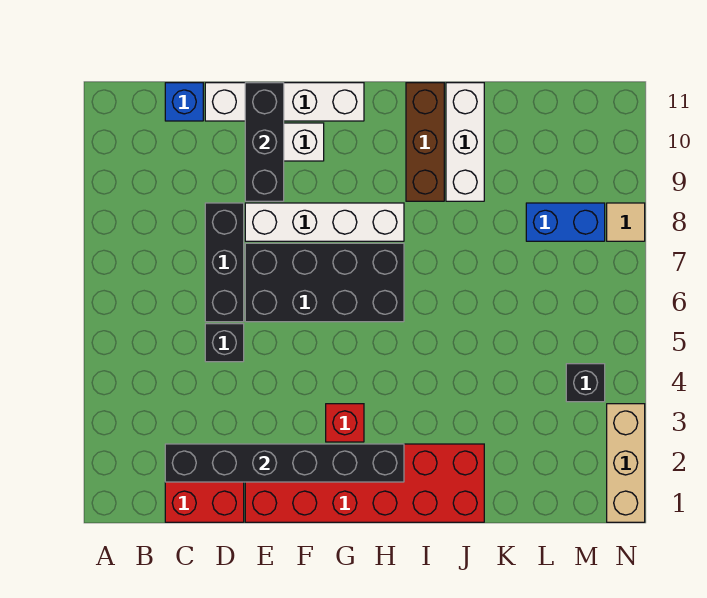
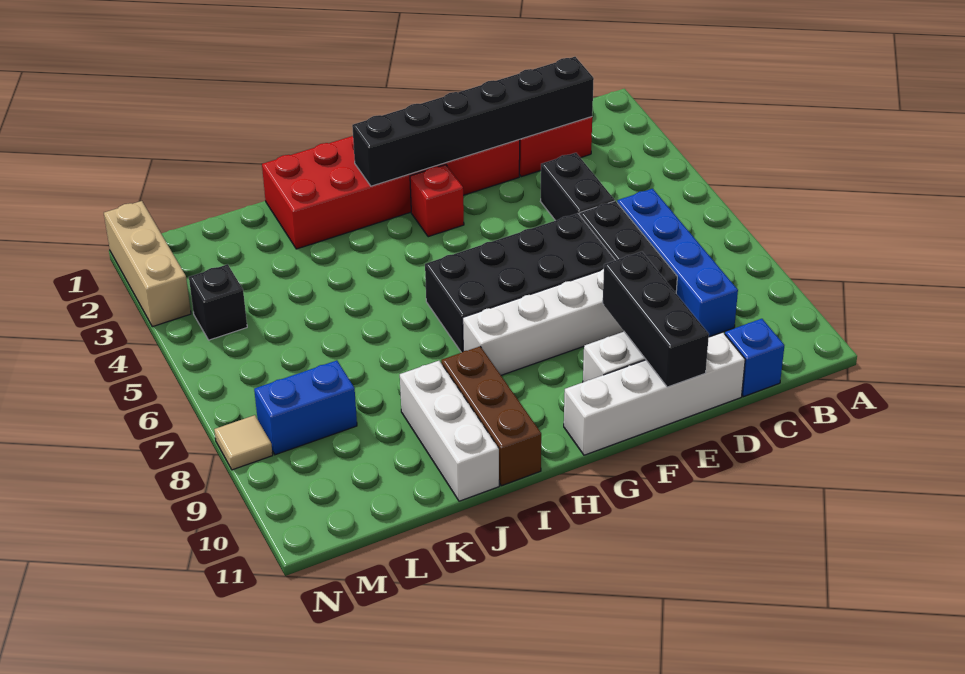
none -> blue brick C6:C9 level 1
black brick D5 level 1 -> black brick D4:D5 level 1

